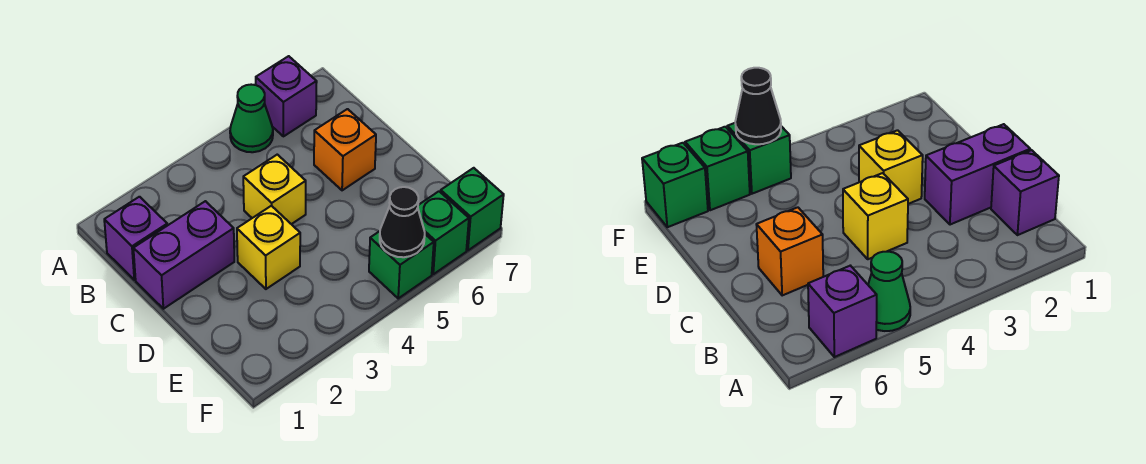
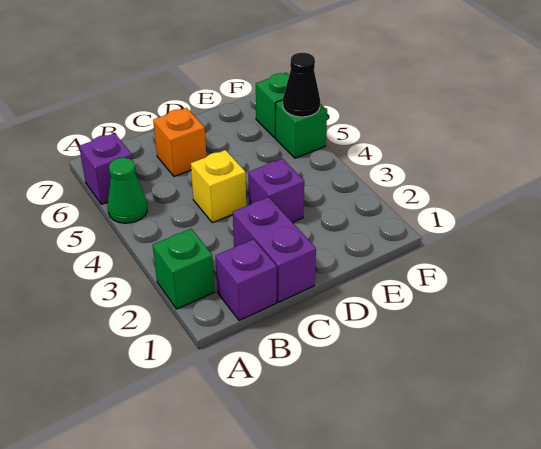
yellow brick D3 level 1 -> purple brick D3 level 1
green brick F7 level 1 -> green brick A2 level 1

